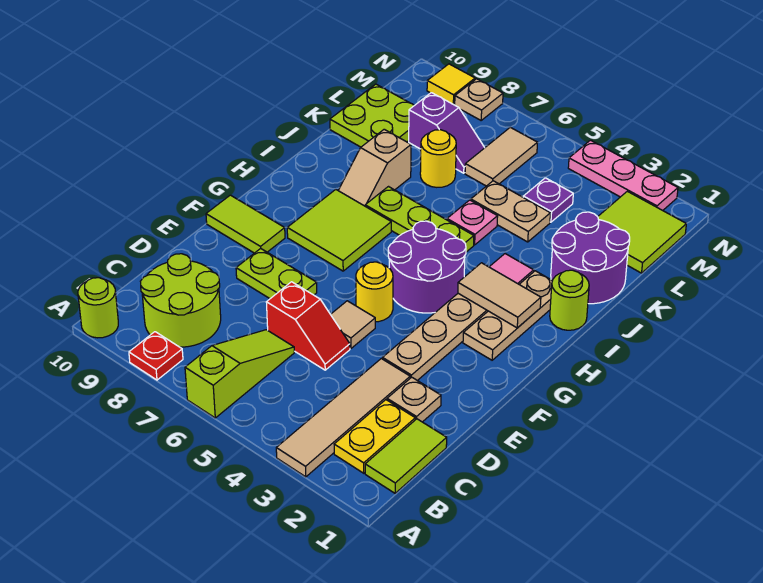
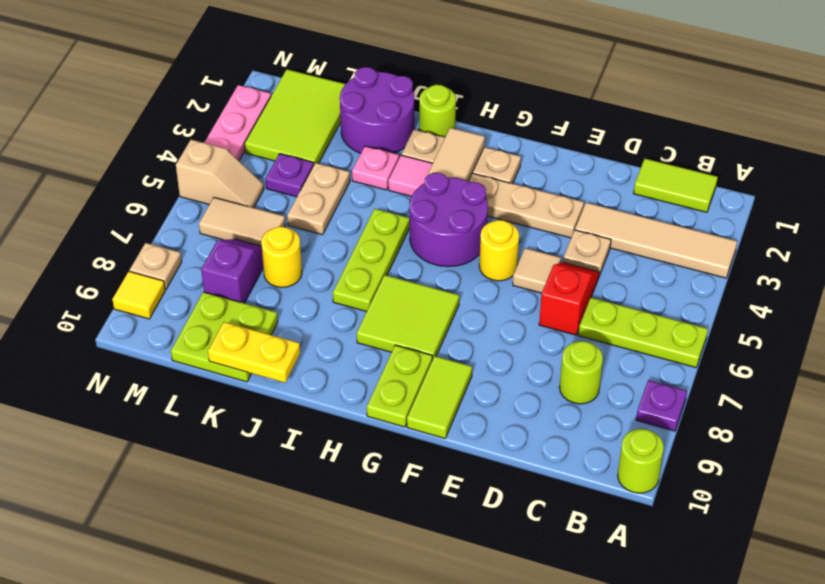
lime slope A6:C6 level 1 top A -> lime plate A6:C6 level 1
red plate A8 level 1 -> purple plate A8 level 1
yellow plate B2:C2 level 1 -> yellow plate J10:K10 level 2
lime round brick B8:C9 level 1 -> lime round brick C8 level 1
tan plate D2 level 1 -> tan plate D4 level 1
lime plate E7:E8 level 1 -> lime plate G9:G10 level 1
tan slope I8:J8 level 1 top J -> tan slope M5:N5 level 1 top N
pink plate J5 level 1 -> pink plate J3 level 1
lime tile L1:M2 level 1 -> lime tile L1:M3 level 1

